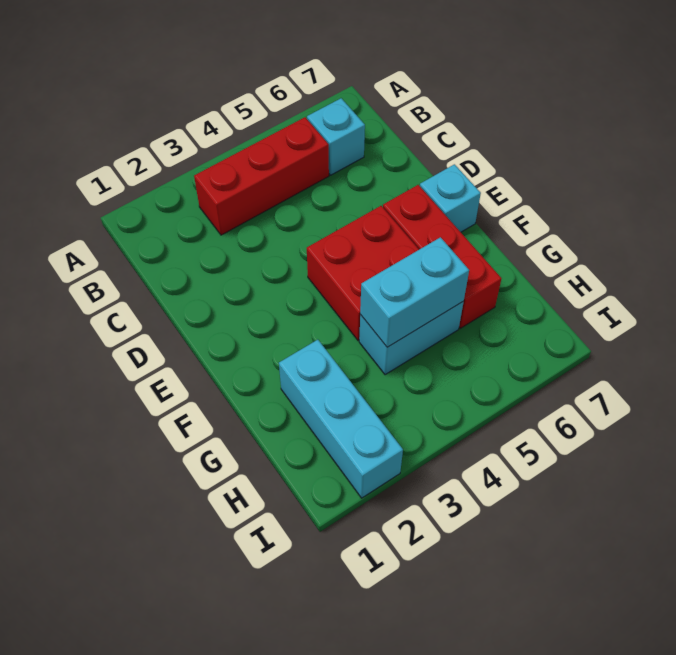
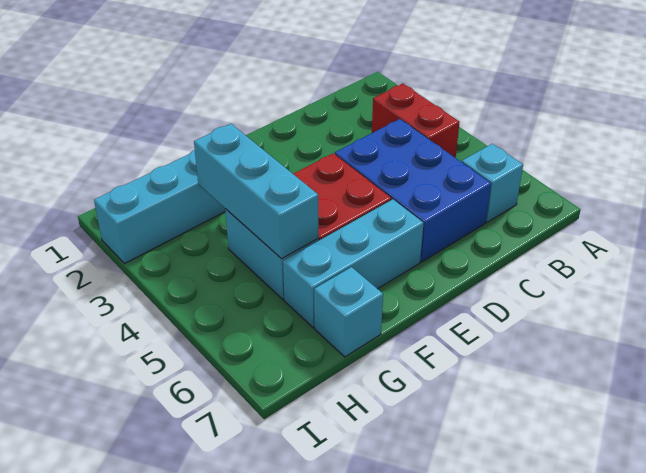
red brick B3:B5 level 1 -> red brick B3:B4 level 1
none -> blue brick C4:D6 level 1
red brick E6:G6 level 1 -> cyan brick E6:G6 level 1
cyan brick E7 level 1 -> cyan brick G7 level 1
cyan brick G4:G5 level 2 -> cyan brick G3:G5 level 2

